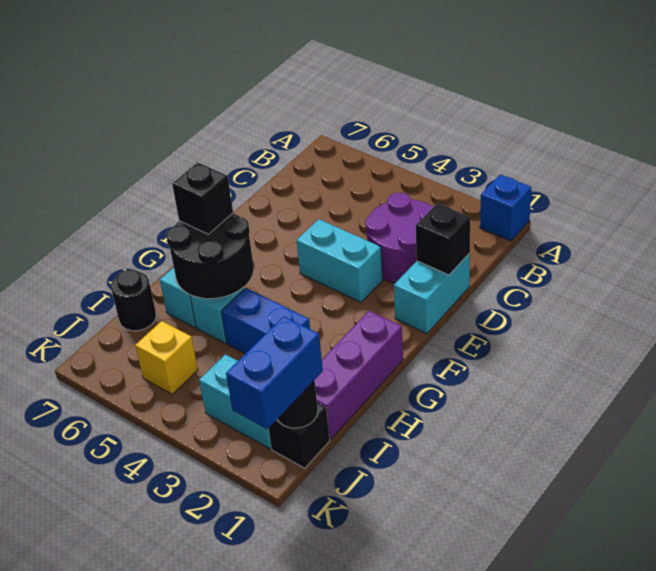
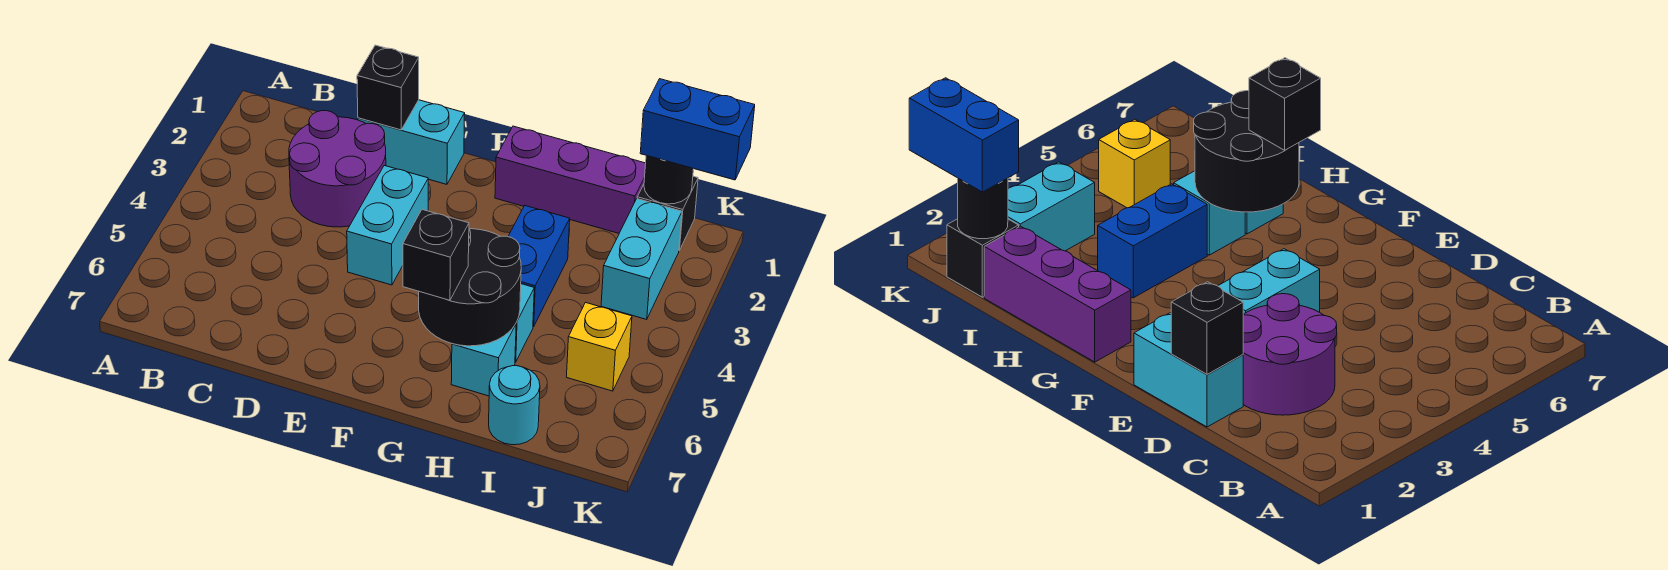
blue brick A1 level 1 -> none
black round brick I7 level 1 -> cyan round brick I7 level 1

